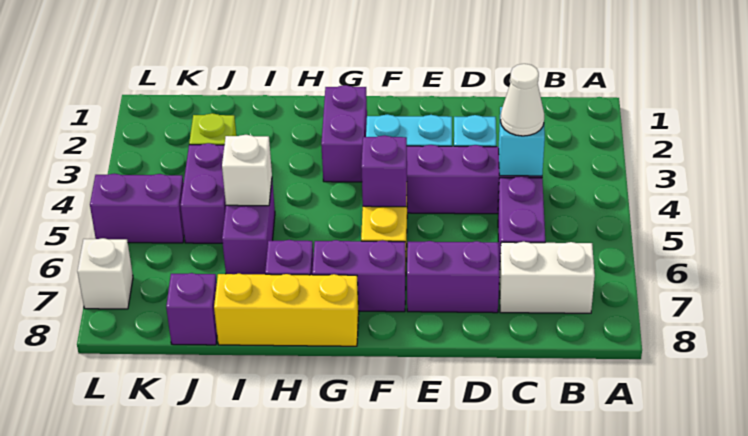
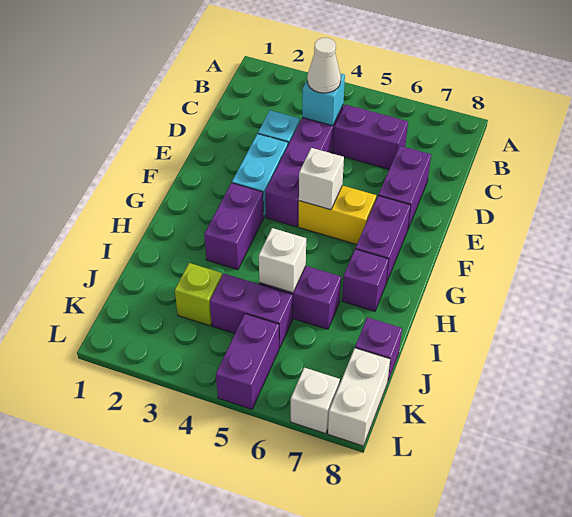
white brick B7:C7 level 1 -> white brick K8:L8 level 1
purple brick F5 level 2 -> white brick F5 level 2
purple brick G2:G3 level 1 -> purple brick G3:H3 level 1
yellow brick G8:I8 level 1 -> none

